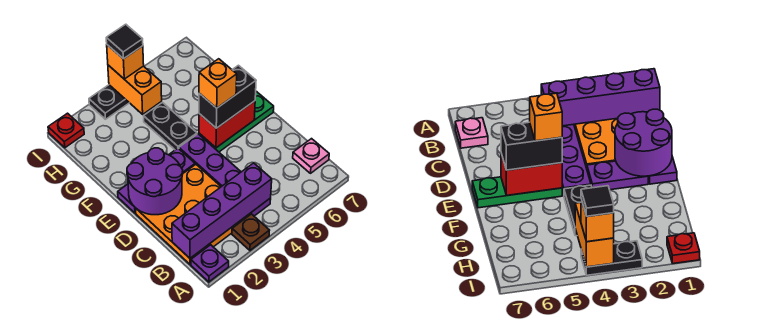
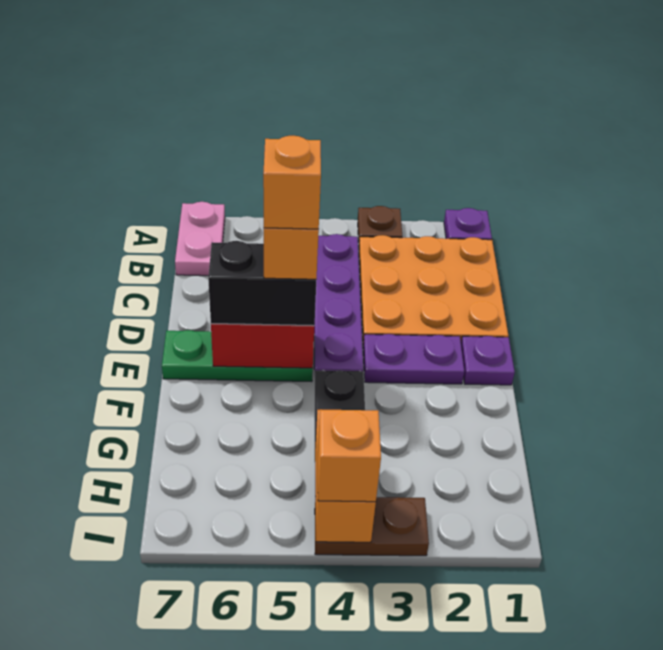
purple brick B1:B4 level 2 -> none
pink plate B7 level 1 -> pink plate A7:B7 level 1
purple round brick D1:E2 level 2 -> none
none -> orange brick E5 level 5
red plate I1 level 1 -> none
black plate I3:I4 level 1 -> brown plate I3:I4 level 1
black tile I4 level 4 -> none

